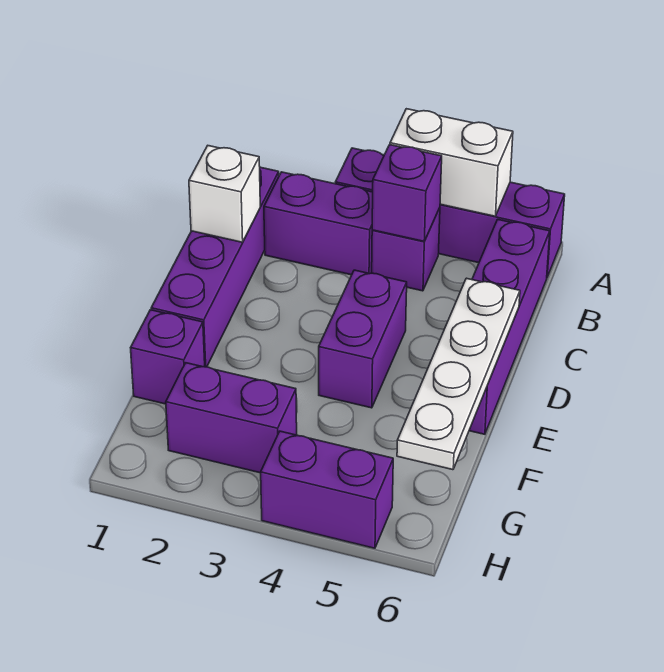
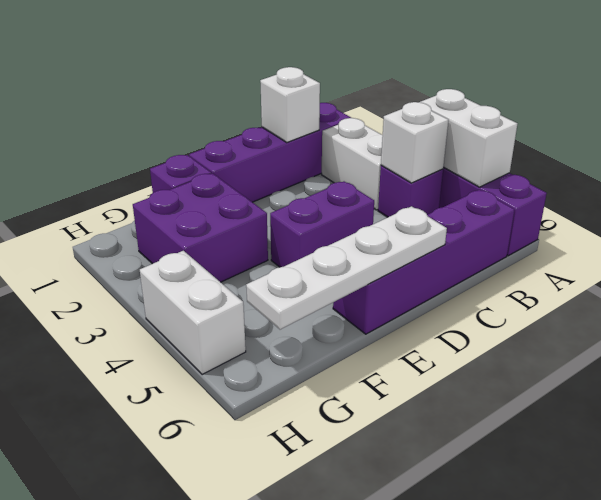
purple brick B2:B3 level 1 -> white brick B2:B3 level 1
purple brick B4 level 2 -> white brick B4 level 2
purple brick G2:G3 level 1 -> purple brick F2:G3 level 1
purple brick H4:H5 level 1 -> white brick H4:H5 level 1

